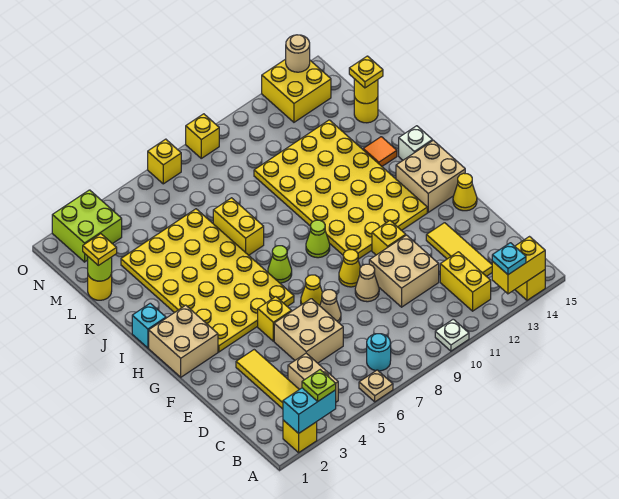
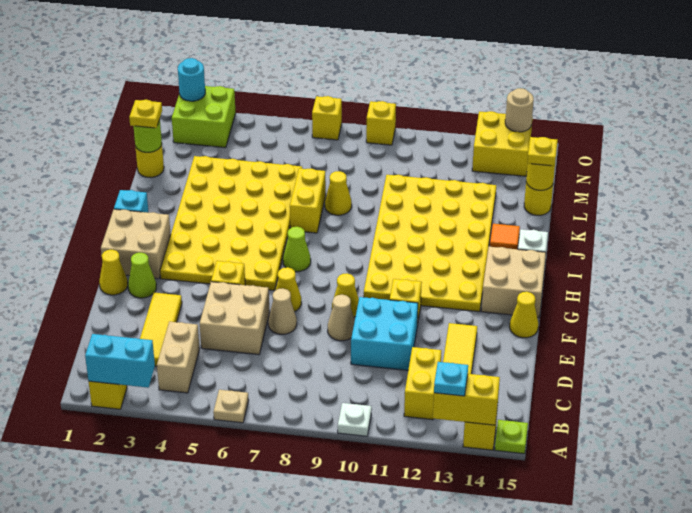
lime plate A3 level 3 -> lime plate A15 level 1
cyan round brick B7 level 1 -> cyan round brick O2 level 2
tan brick D10:E11 level 1 -> cyan brick D10:E11 level 1
none -> yellow cone F1 level 1
lime cone H9 level 1 -> lime cone F2 level 1
none -> yellow cone K8 level 1

